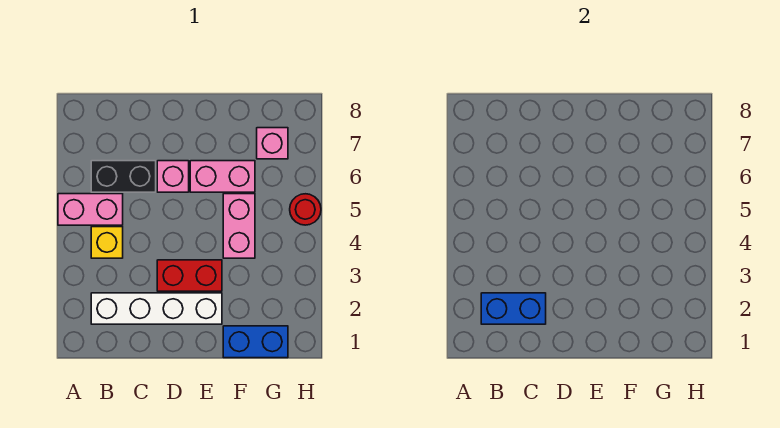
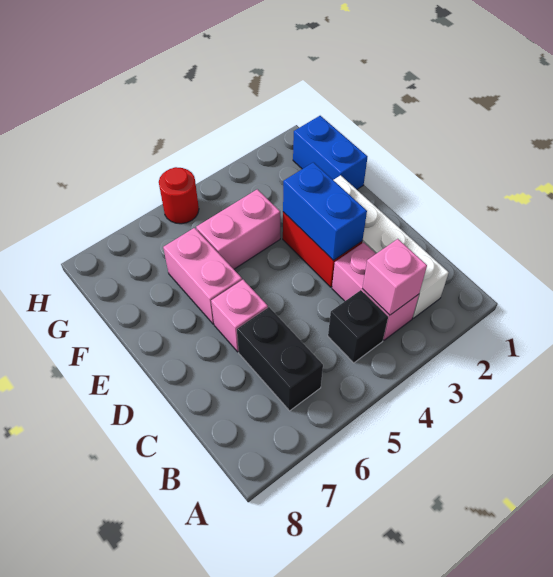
pink brick A5:B5 level 1 -> pink brick B3:C3 level 1
blue brick B2:C2 level 2 -> blue brick D3:E3 level 2
yellow brick B4 level 1 -> black brick B4 level 1
pink brick G7 level 1 -> pink brick B3 level 2

